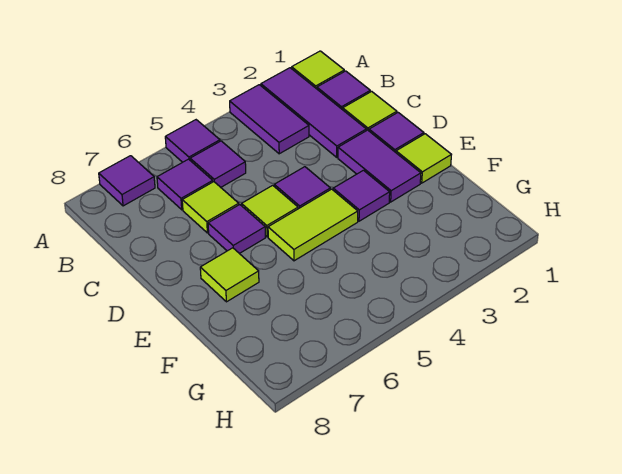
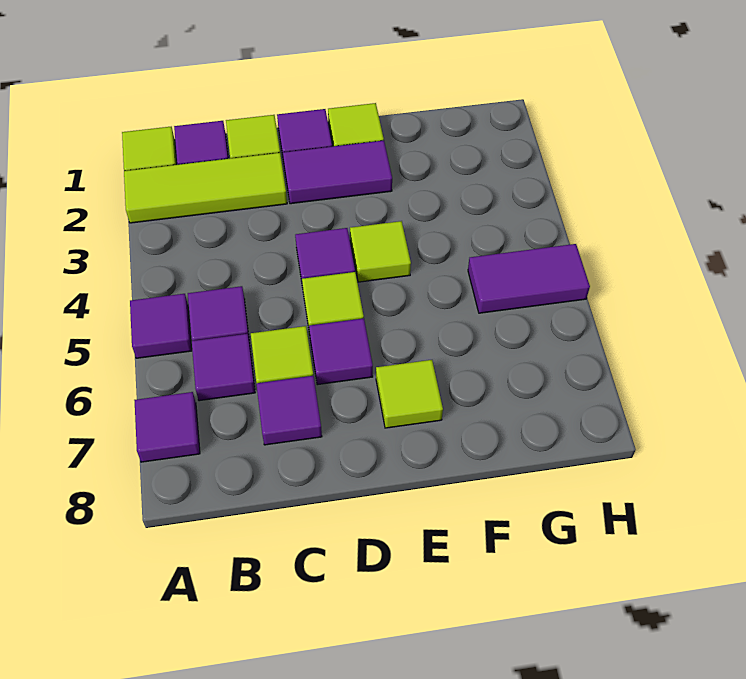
purple tile A2:C2 level 1 -> lime tile A2:C2 level 1
purple tile A3:B3 level 1 -> purple tile G5:H5 level 1
purple tile E3 level 1 -> purple tile C7 level 1
lime tile E4:E5 level 1 -> lime tile E4 level 1

